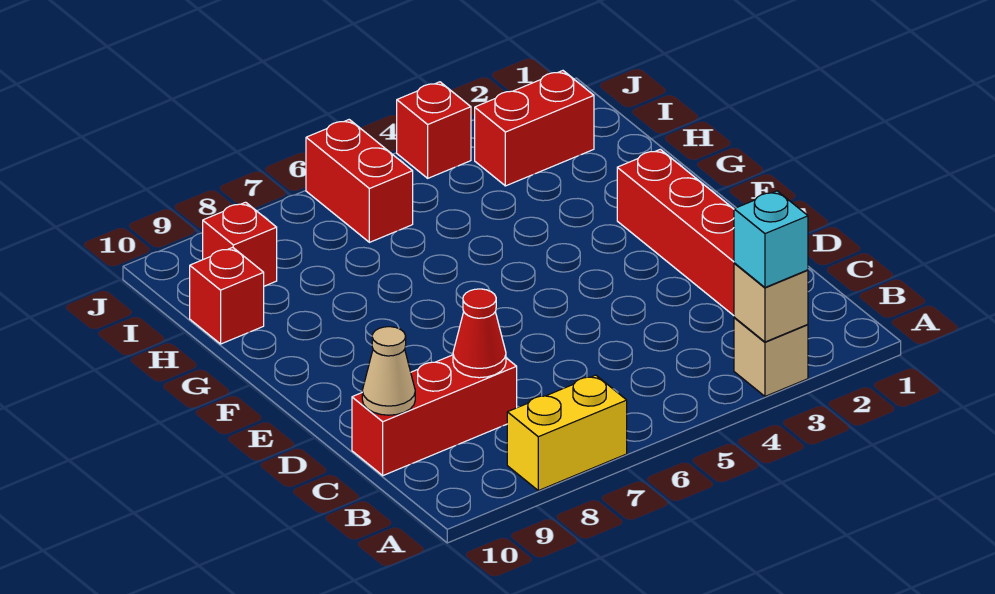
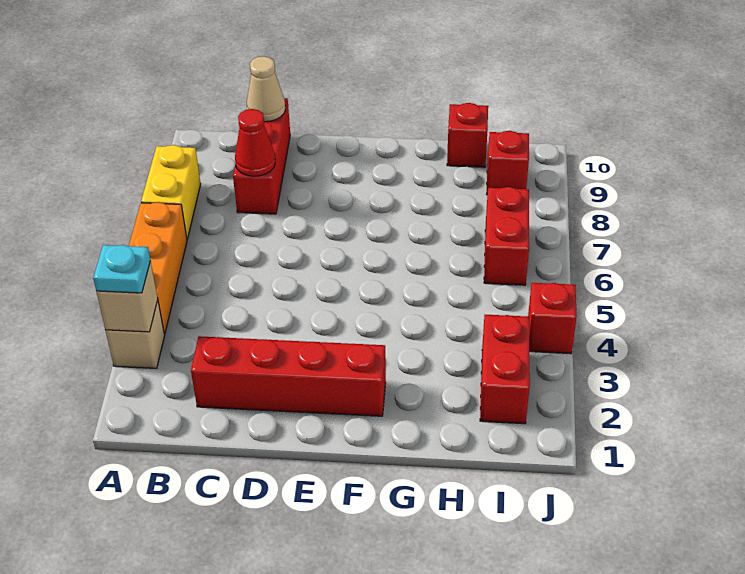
cyan brick A3 level 3 -> cyan plate A3 level 3
none -> orange brick A4:A6 level 1
red brick I6:J6 level 1 -> red brick I6:I7 level 1

